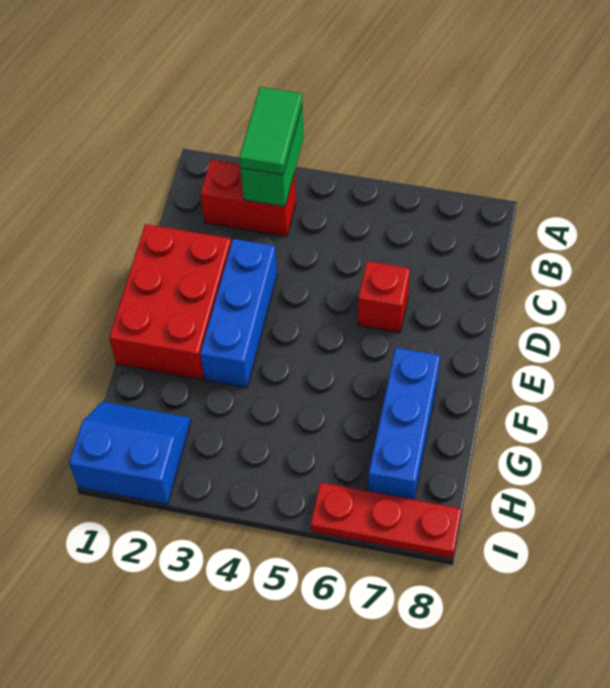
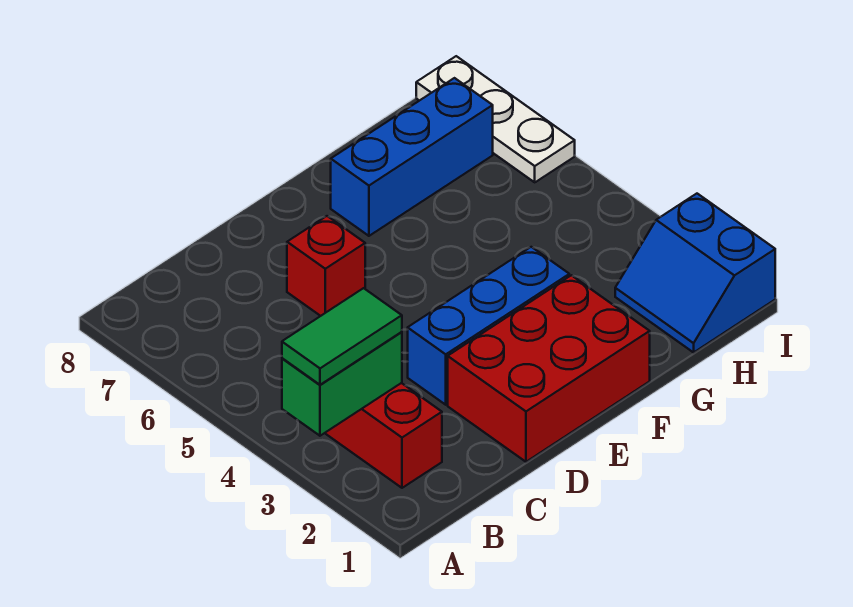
red plate I6:I8 level 1 -> white plate I6:I8 level 1

